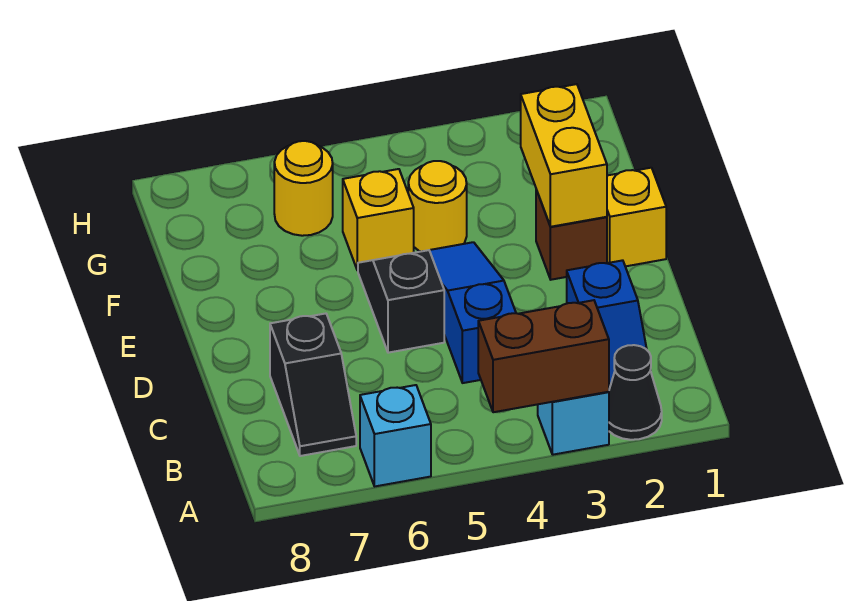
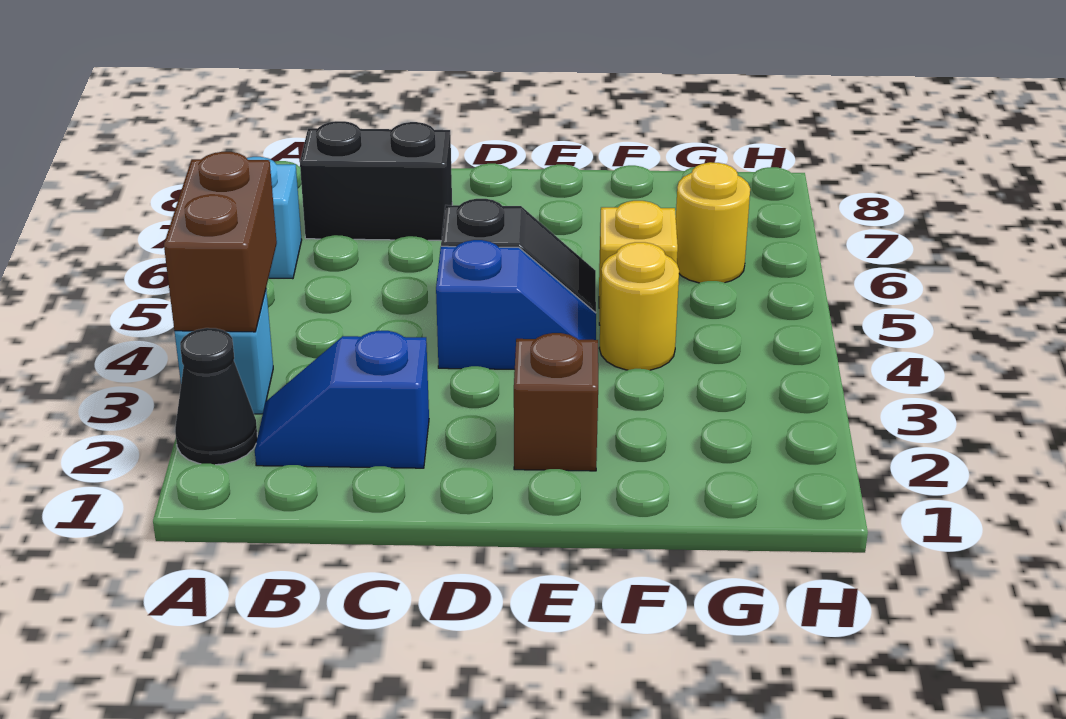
black slope B7:C7 level 1 top C -> black brick B7:C7 level 1
blue slope C4:E4 level 1 top C -> blue slope D4:E4 level 1 top D
yellow brick E1 level 1 -> none
yellow brick E2:F2 level 2 -> none

